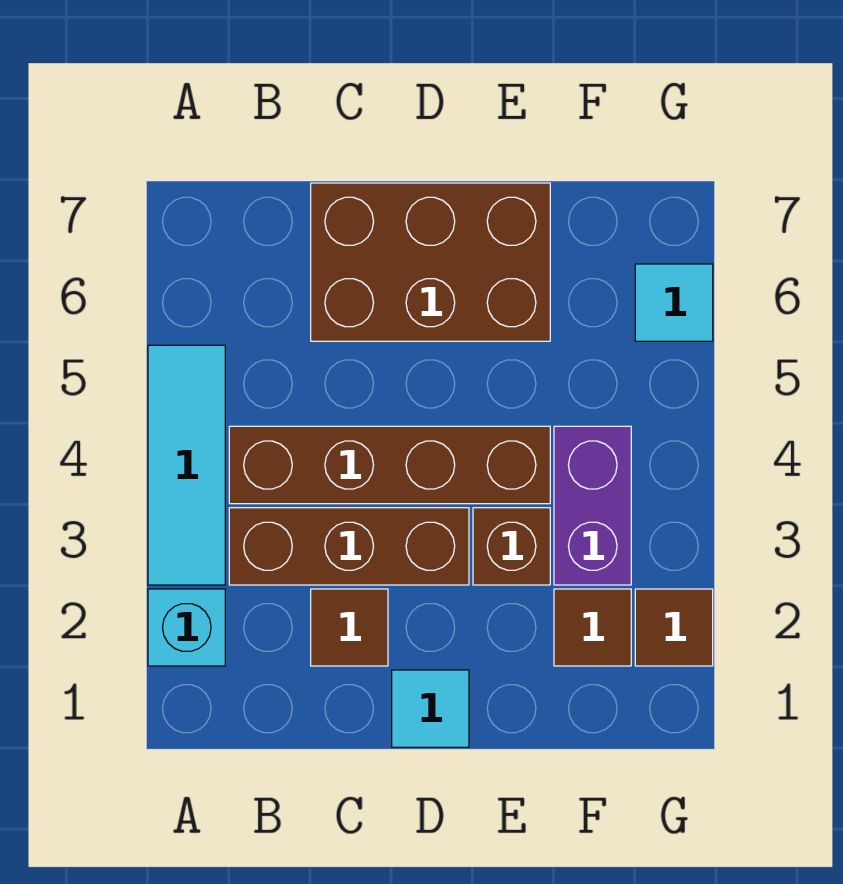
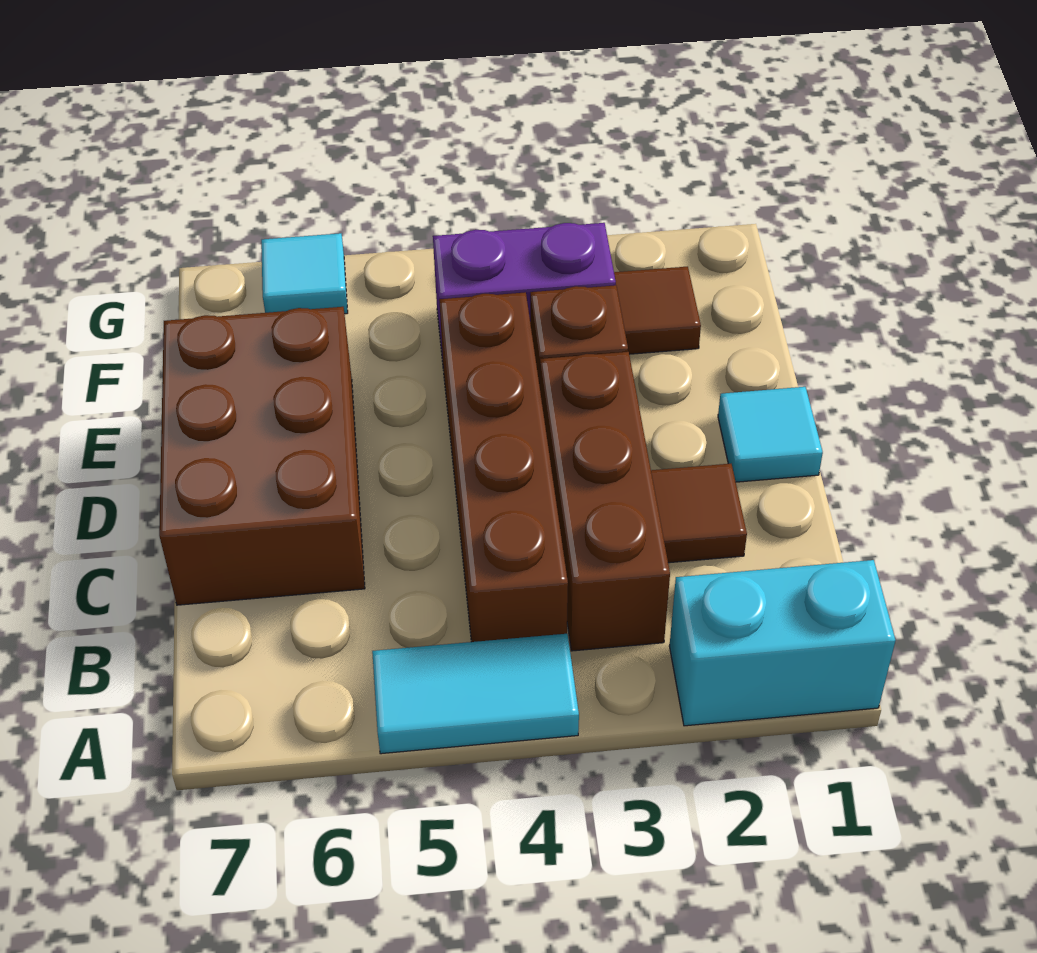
cyan brick A2 level 1 -> cyan brick A1:A2 level 1
cyan tile A3:A5 level 1 -> cyan tile A4:A5 level 1
brown tile G2 level 1 -> none

